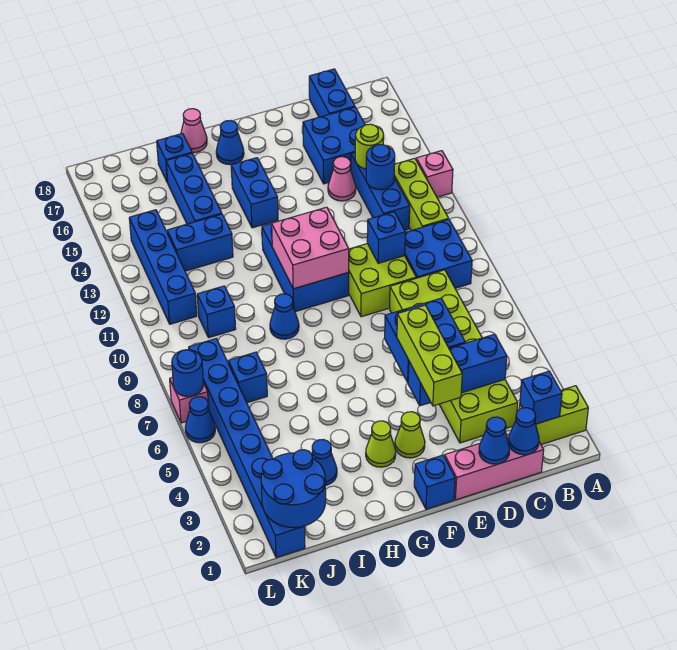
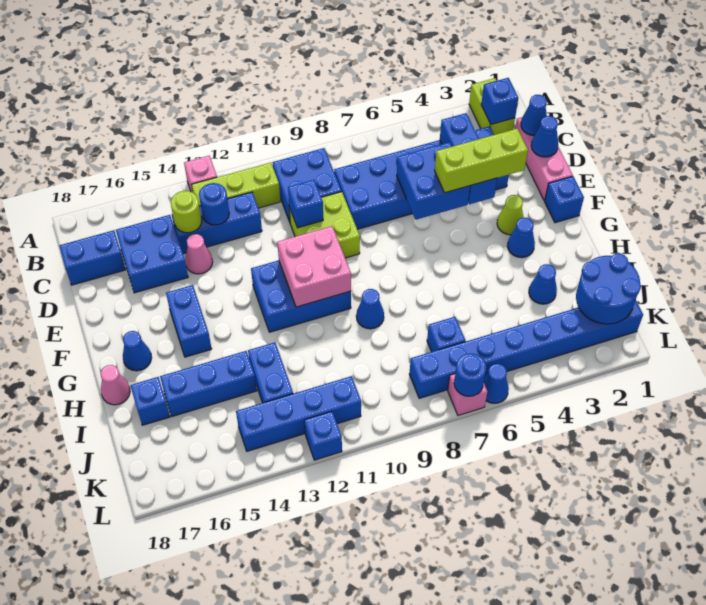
lime brick C3:D8 level 1 -> blue brick C3:D8 level 1
lime cone G3 level 1 -> blue cone G3 level 1
blue brick G14:G15 level 1 -> blue brick F15:G15 level 1
blue brick J10 level 1 -> blue brick L12 level 1

